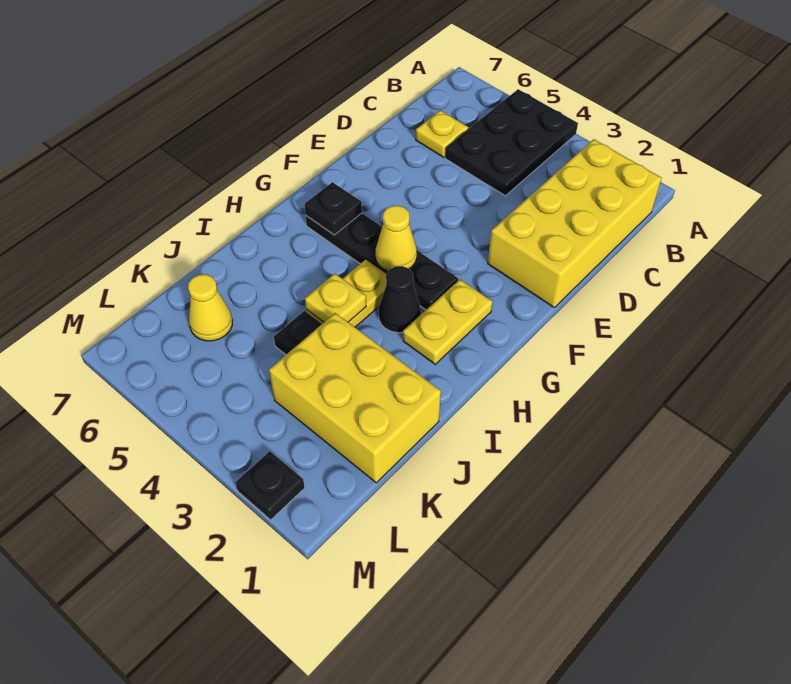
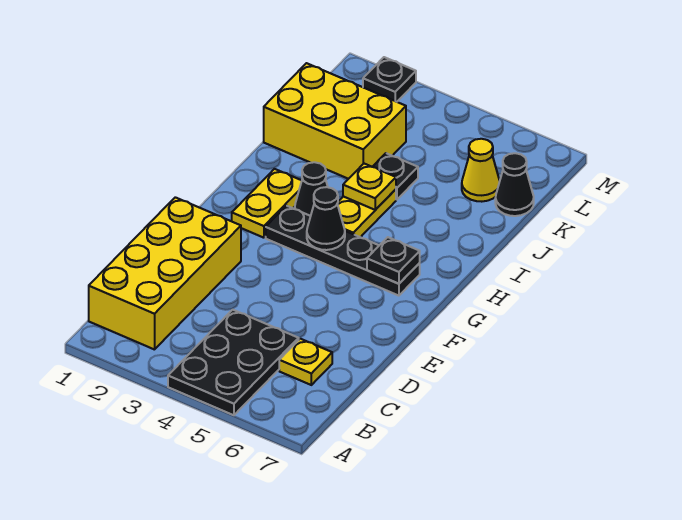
yellow cone G4 level 2 -> black cone G4 level 2
none -> black cone K7 level 1

